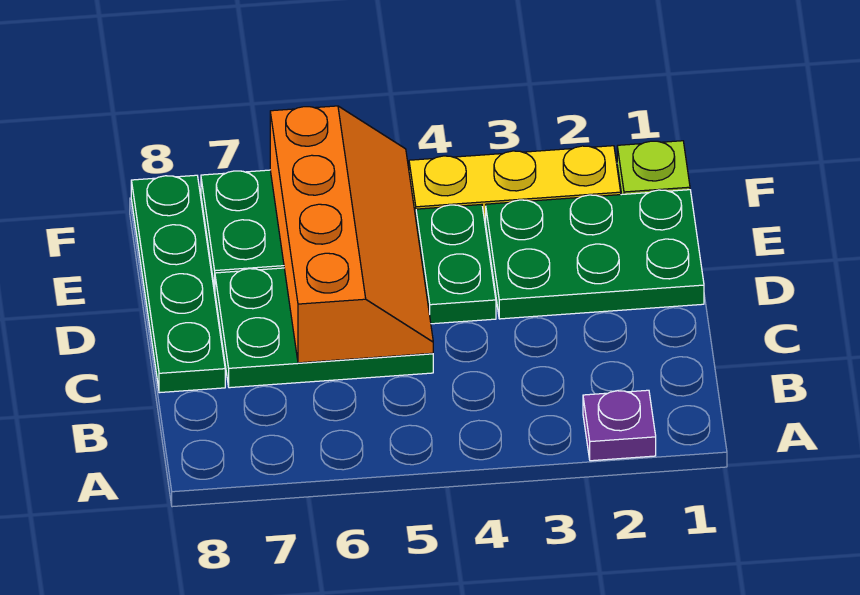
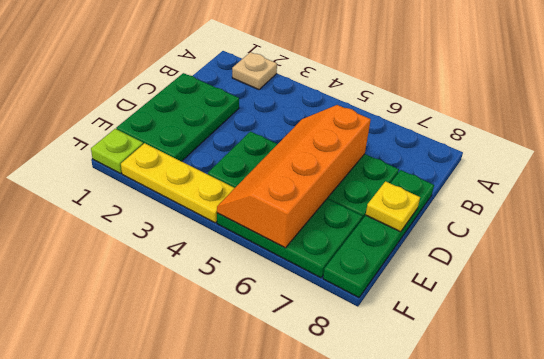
purple plate A2 level 1 -> tan plate A2 level 1
green plate D1:E3 level 1 -> green plate C1:E2 level 1
none -> yellow plate D8 level 2

